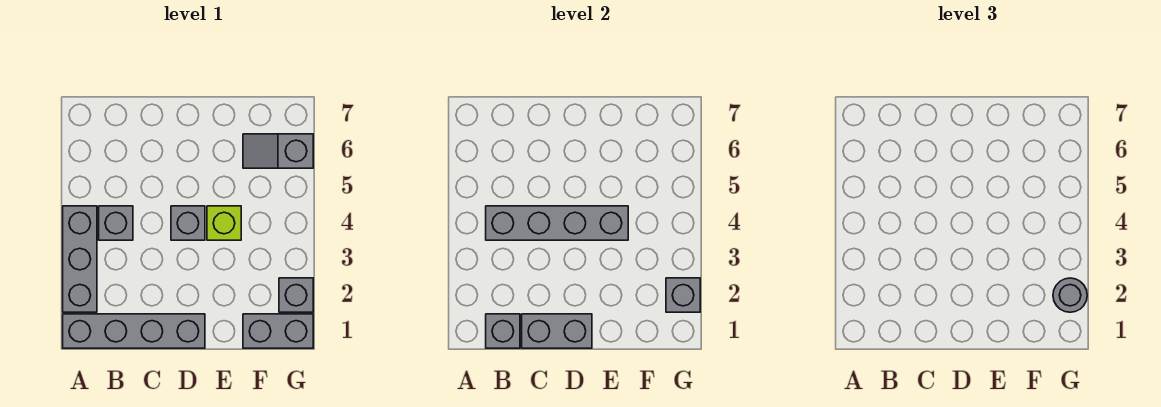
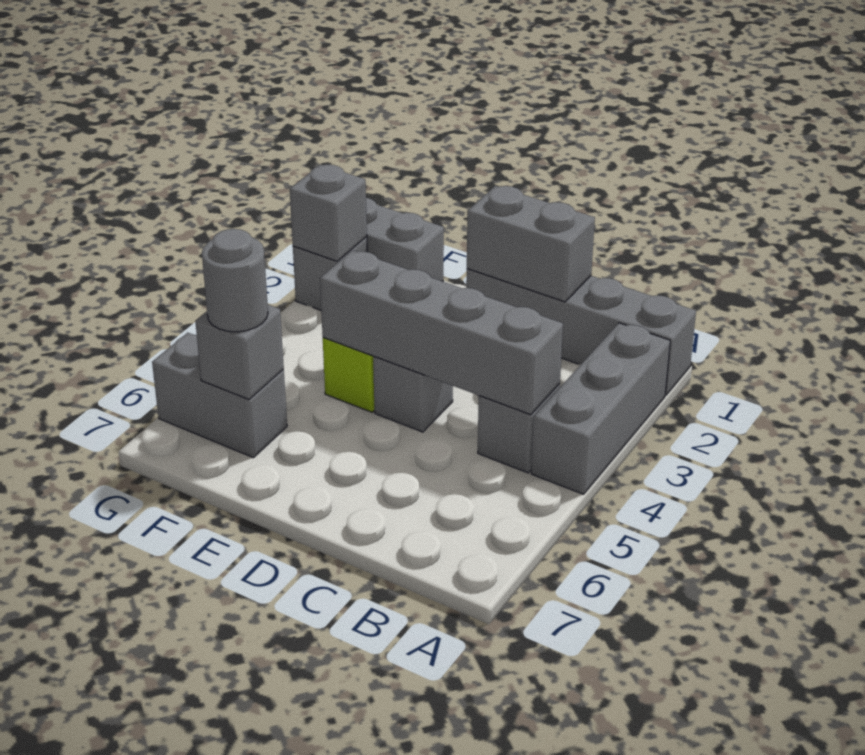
grey brick B1 level 2 -> grey brick F6 level 2
grey slope F6:G6 level 1 top G -> grey brick F6:G6 level 1
grey round brick G2 level 3 -> grey round brick F6 level 3

